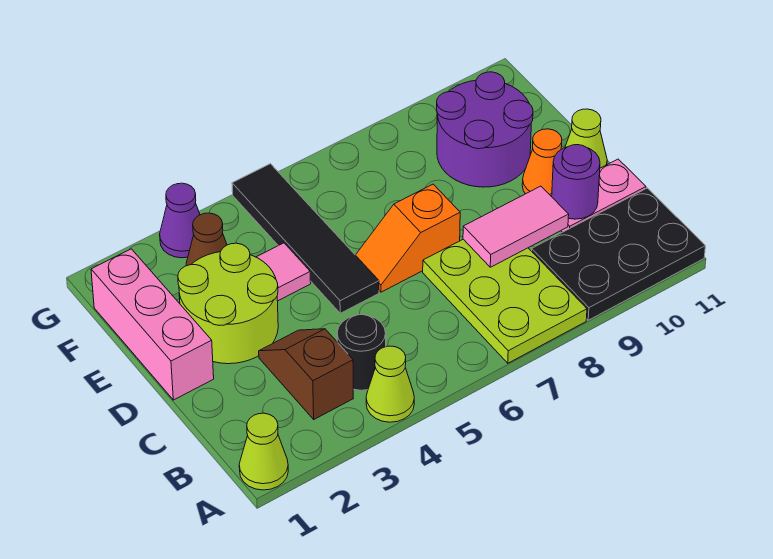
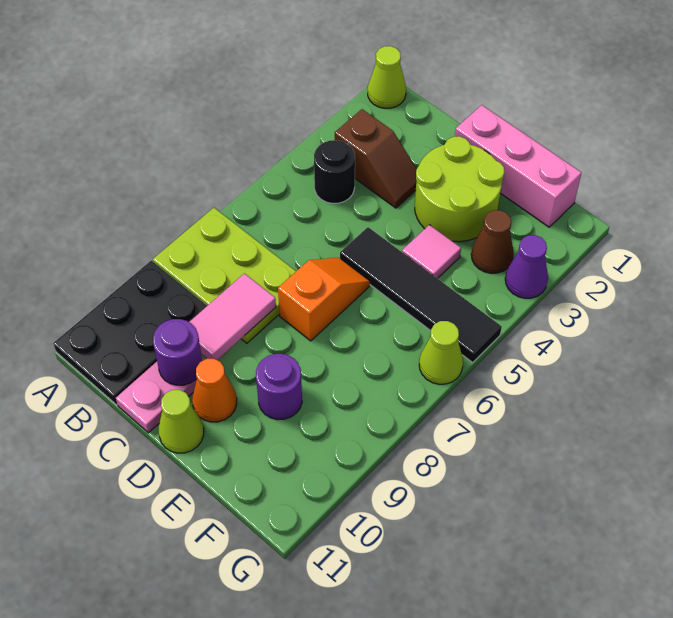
lime cone A4 level 1 -> lime cone G6 level 1
purple round brick E9:F10 level 1 -> purple round brick E9 level 1

